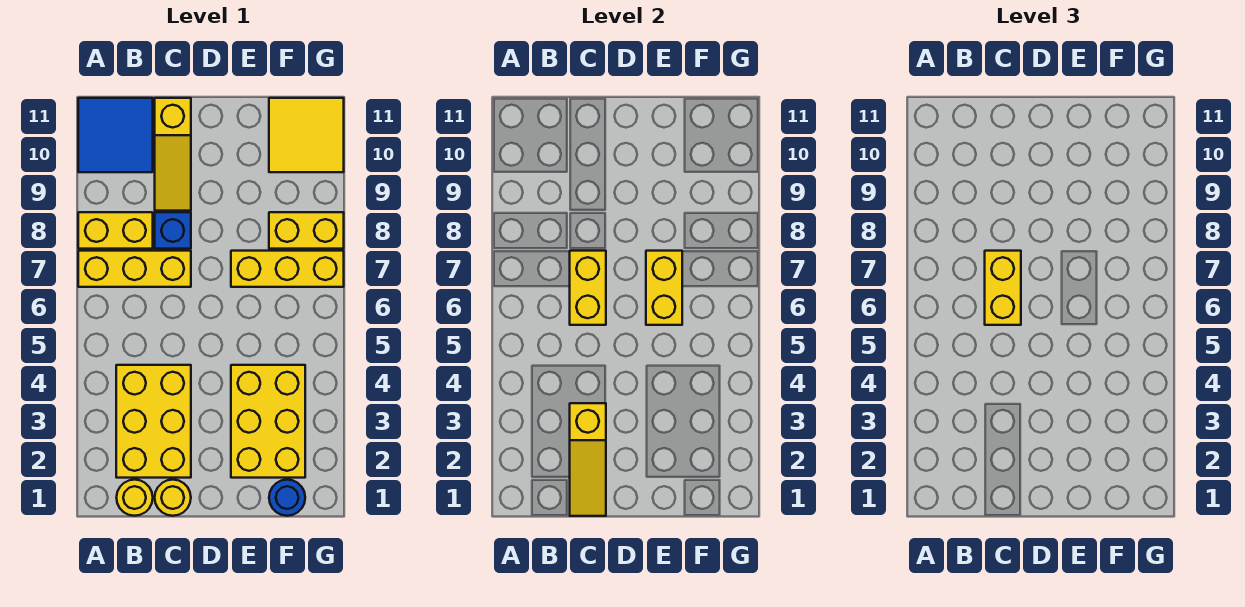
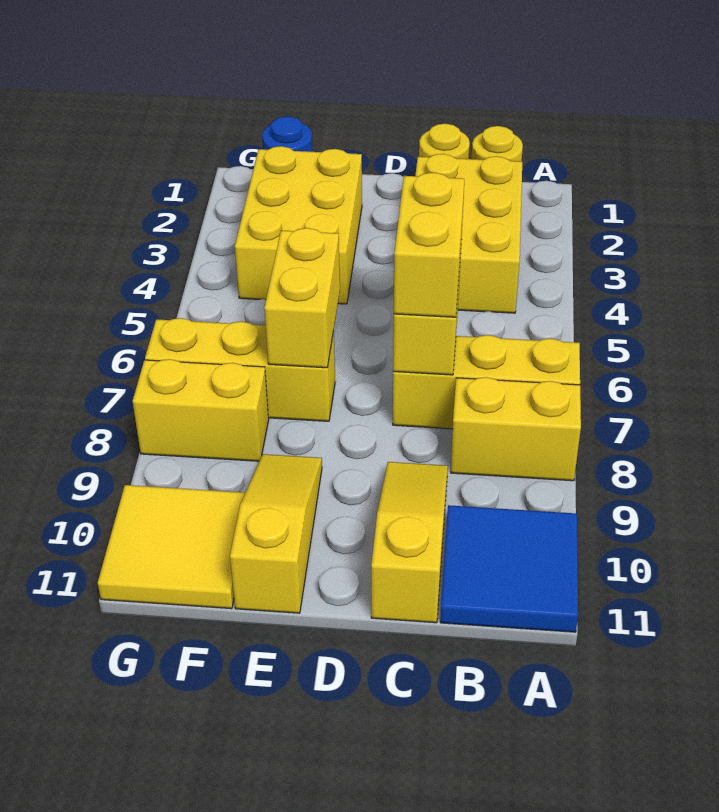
yellow slope C1:C3 level 2 top 3 -> yellow slope E9:E11 level 1 top 11
blue brick C8 level 1 -> none

